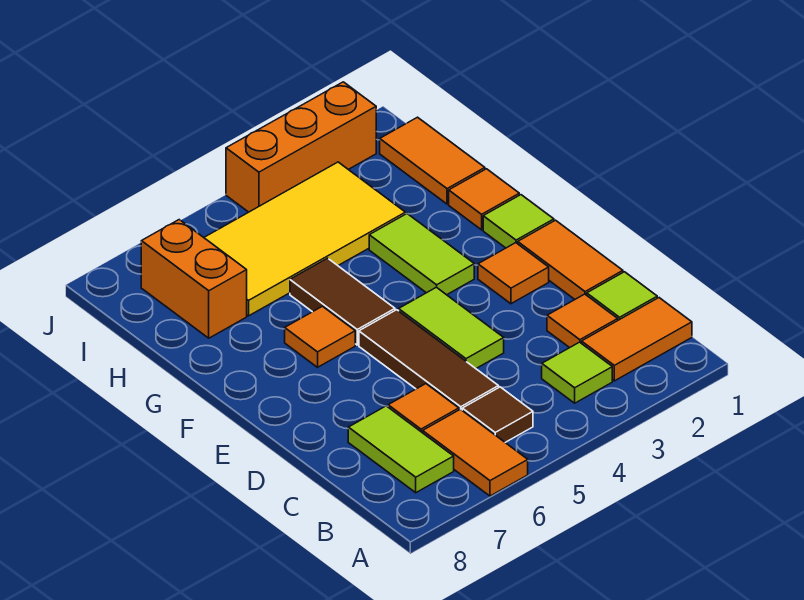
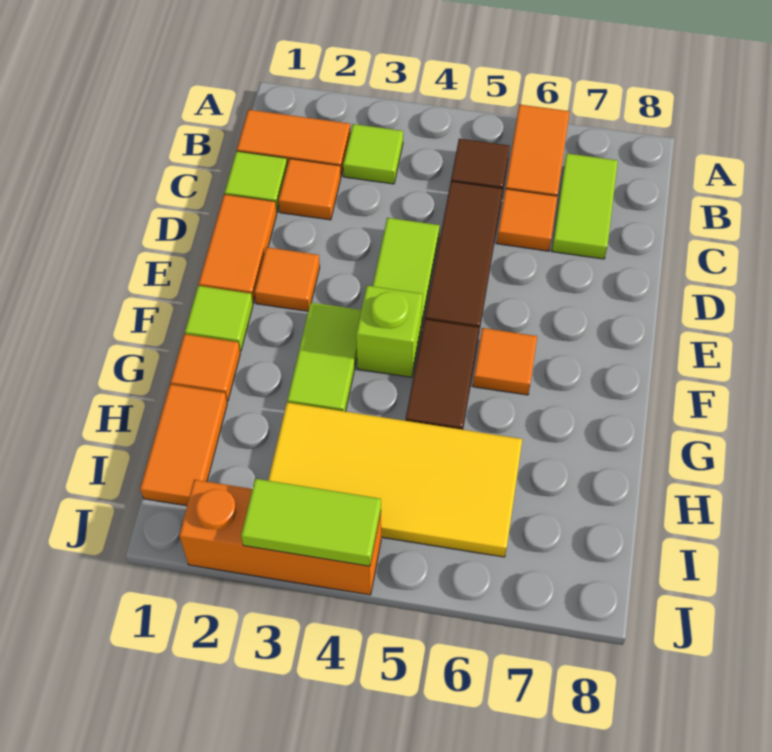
none -> lime brick F4 level 1
orange brick H7:I7 level 1 -> none
none -> lime tile J3:J4 level 2

